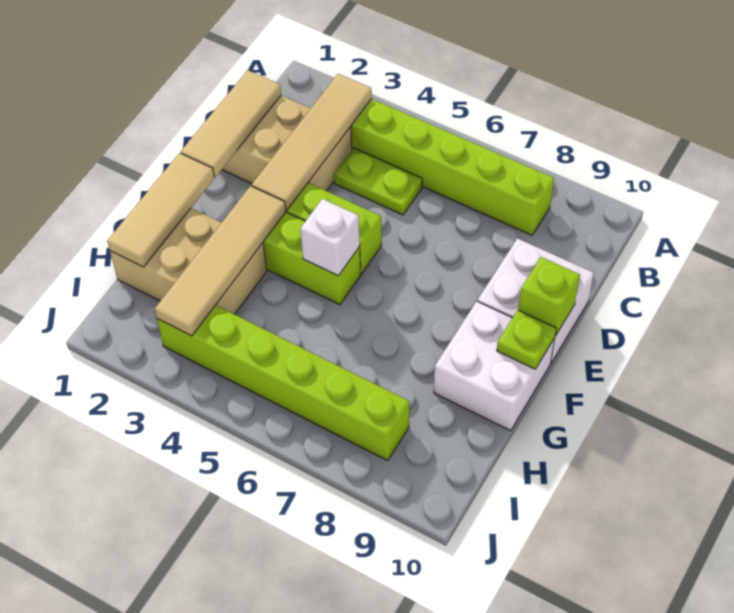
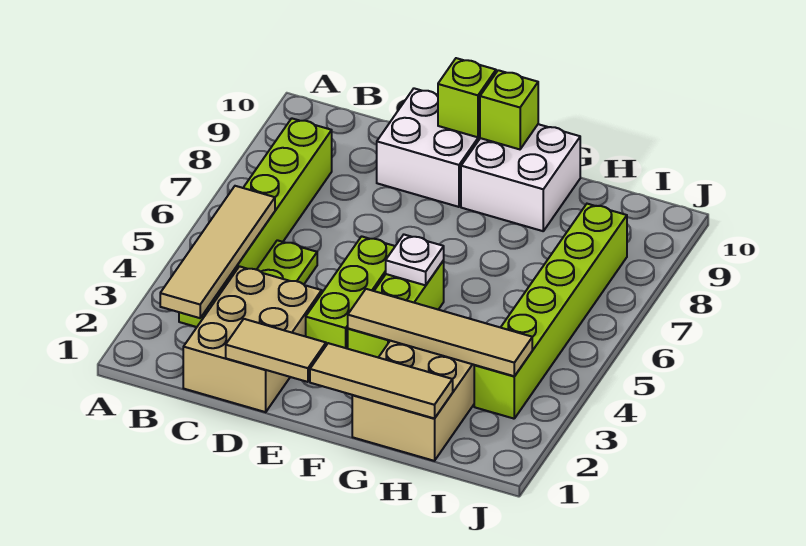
tan tile B3:E3 level 2 -> tan tile B2:B5 level 2
tan tile C1:E1 level 2 -> tan tile D1:E1 level 2
white brick F5 level 2 -> white plate F5 level 2
lime plate F10 level 2 -> lime brick F10 level 2

